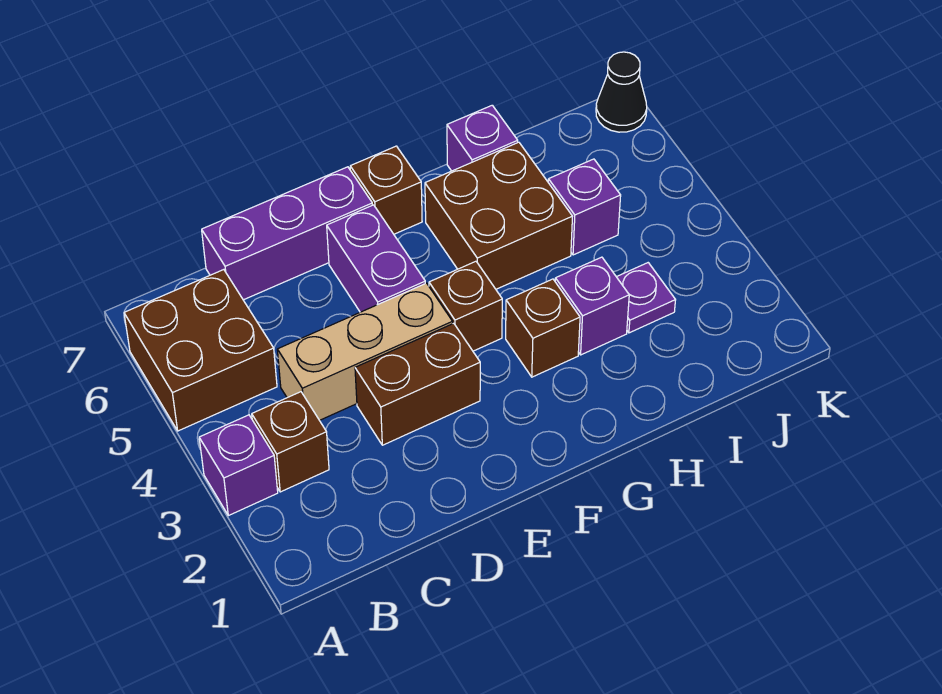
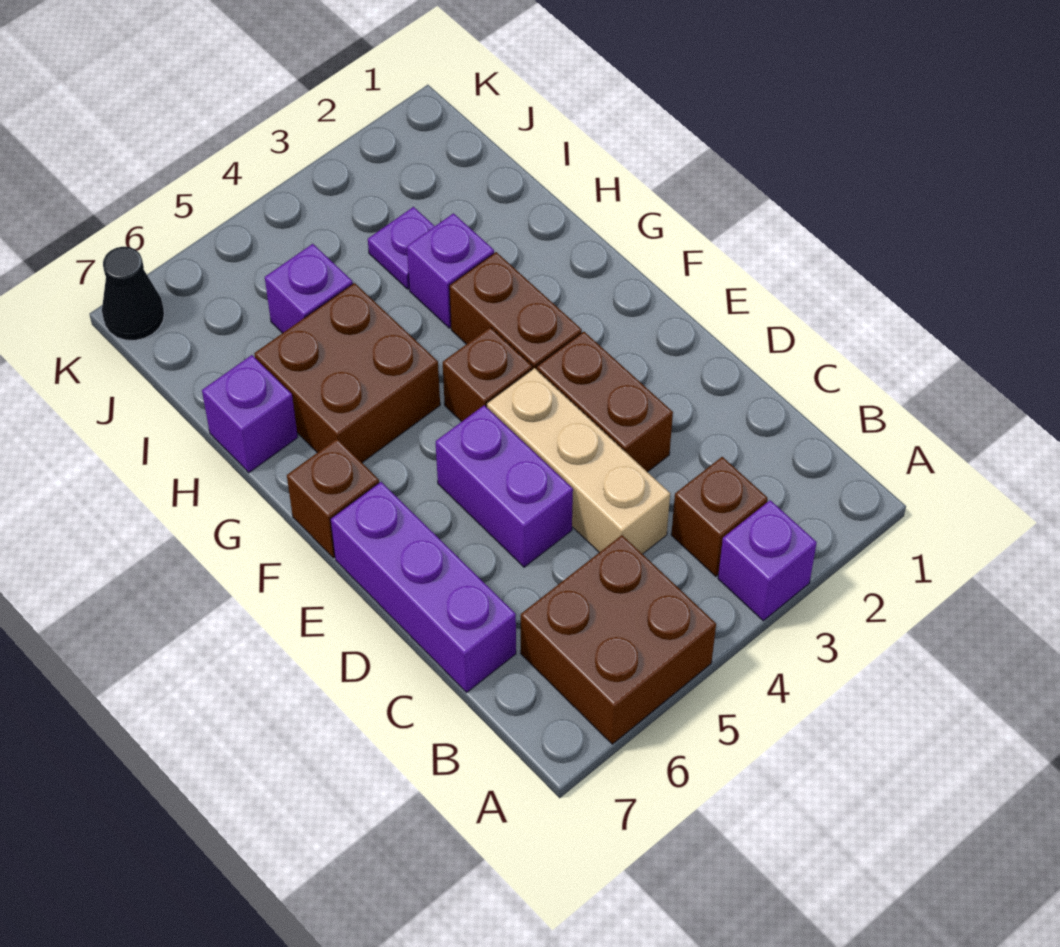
purple brick E5:E6 level 1 -> purple brick D5:E5 level 1
brown brick G3 level 1 -> brown brick F3:G3 level 1

